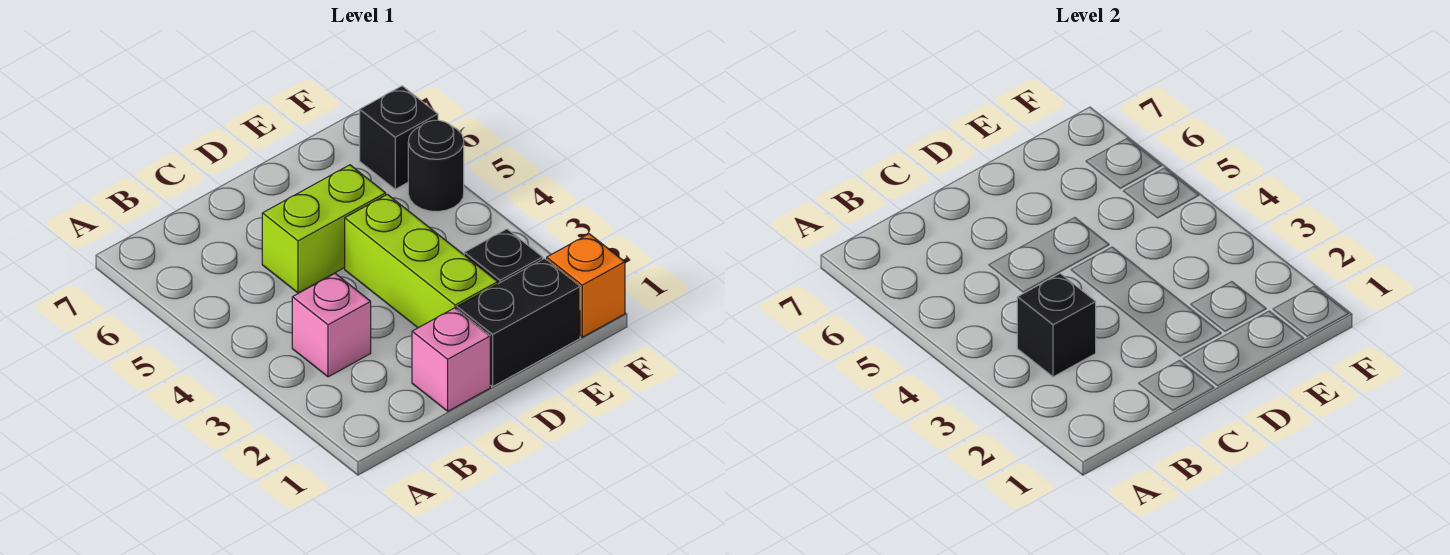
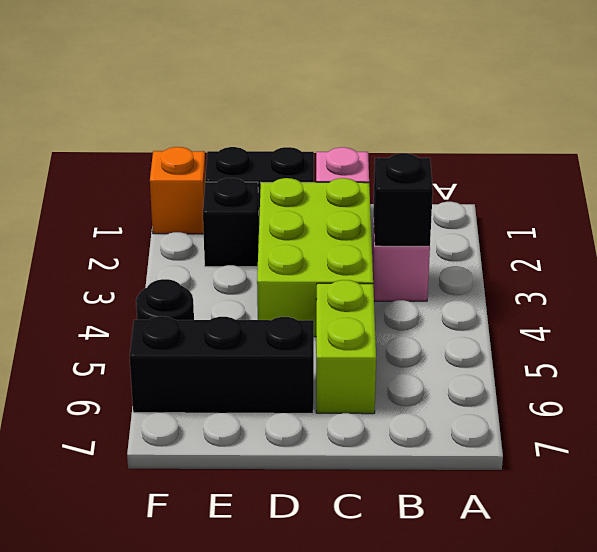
lime brick C5:D5 level 1 -> lime brick C5:C6 level 1
lime brick D2:D4 level 1 -> lime brick C2:D4 level 1
black brick F6 level 1 -> black brick D6:F6 level 1

